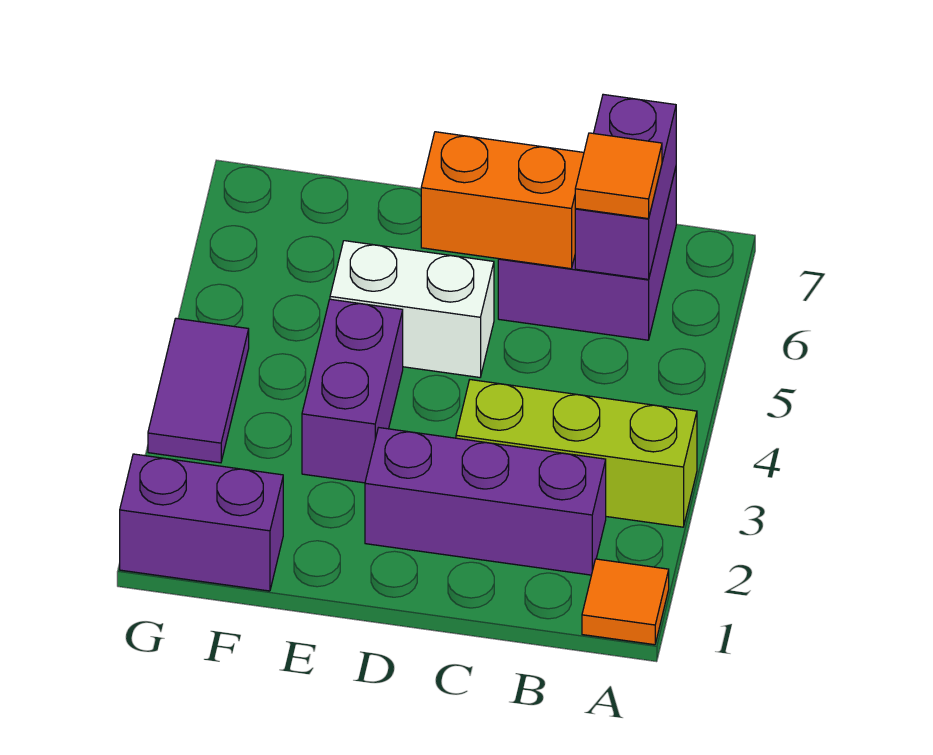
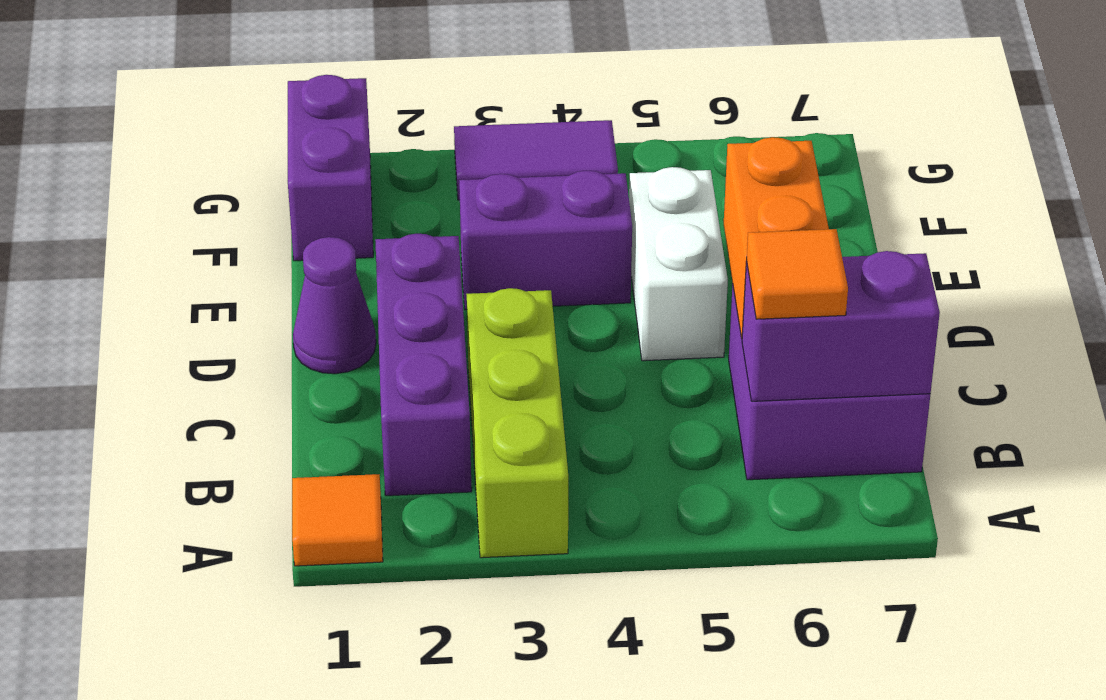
none -> purple cone D1 level 1

